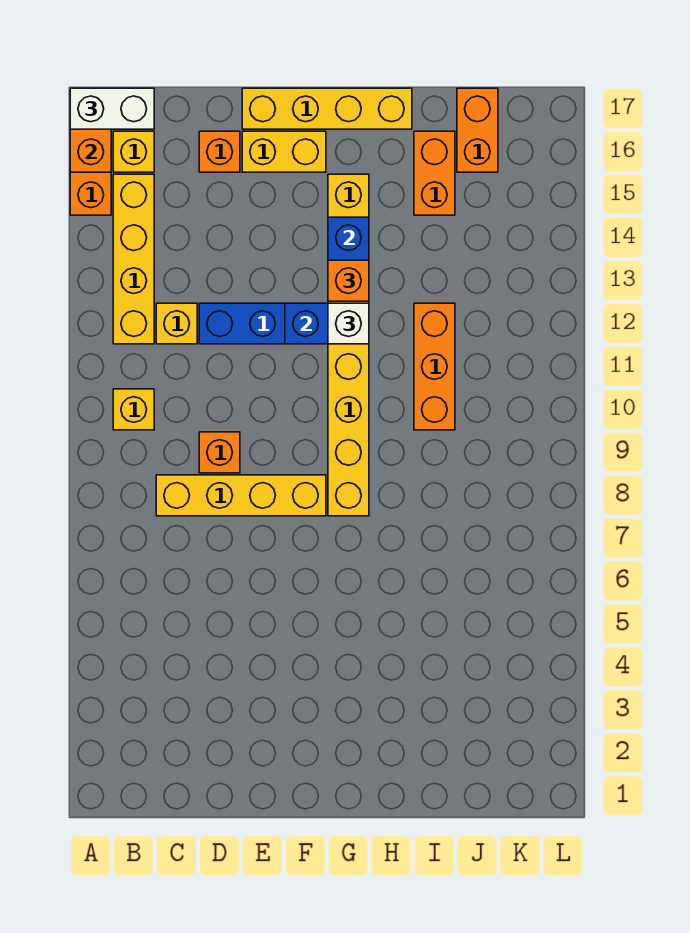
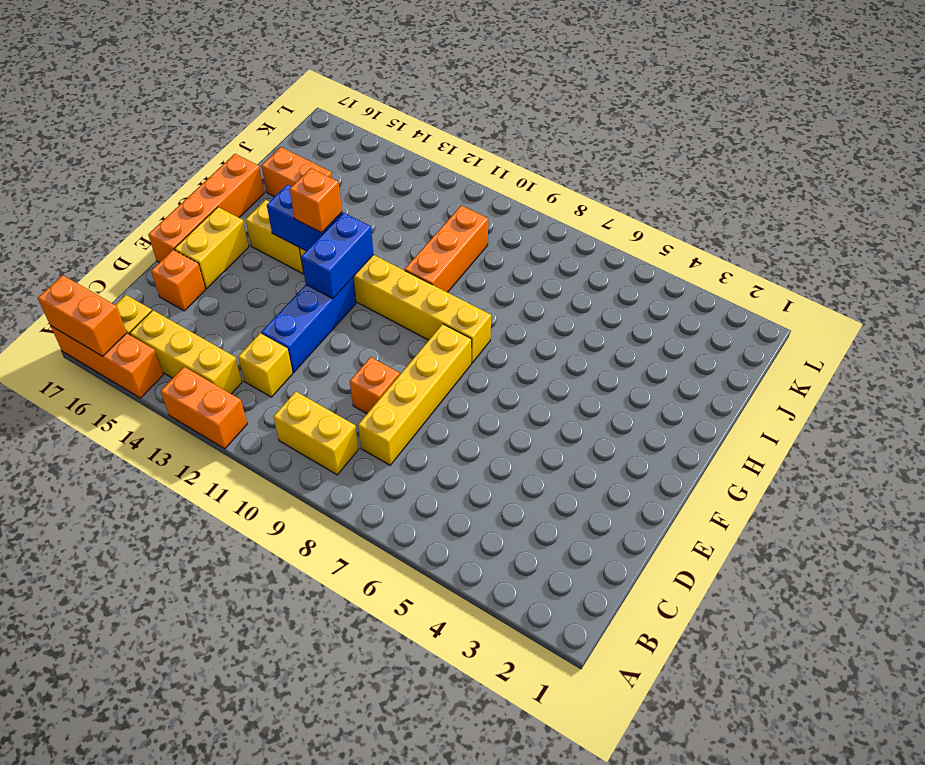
white brick A17:B17 level 3 -> none
yellow brick B10 level 1 -> yellow brick B9:B10 level 1
yellow brick B12:B15 level 1 -> yellow brick B13:B15 level 1
yellow brick E17:H17 level 1 -> orange brick E17:H17 level 1
white brick G12 level 3 -> none
orange brick I10:I12 level 1 -> orange brick H10:J10 level 1
orange brick J16:J17 level 1 -> orange brick A12:A13 level 1

